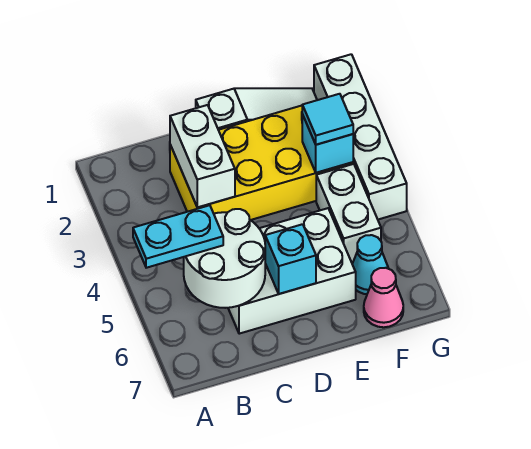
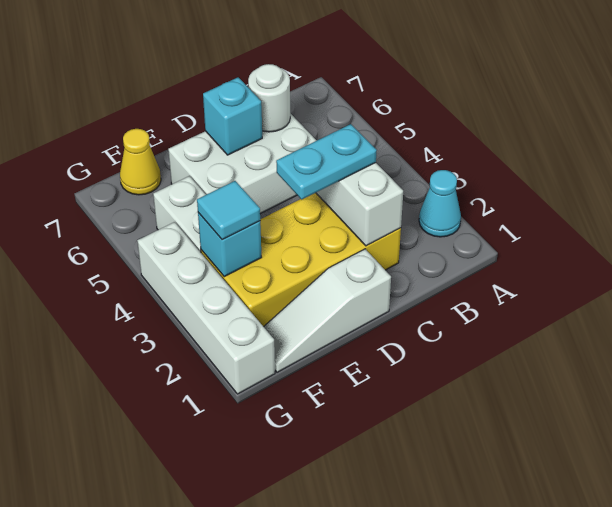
cyan plate A5:B5 level 3 -> cyan plate C3:D3 level 3
white round brick B5:C6 level 2 -> white round brick C6 level 2
cyan cone F6 level 1 -> cyan cone A2 level 1
pink cone F7 level 1 -> yellow cone F7 level 1

